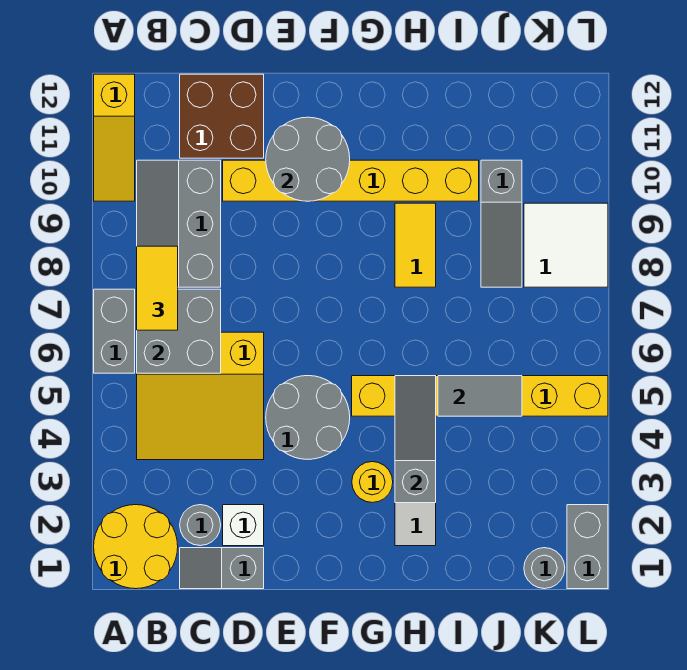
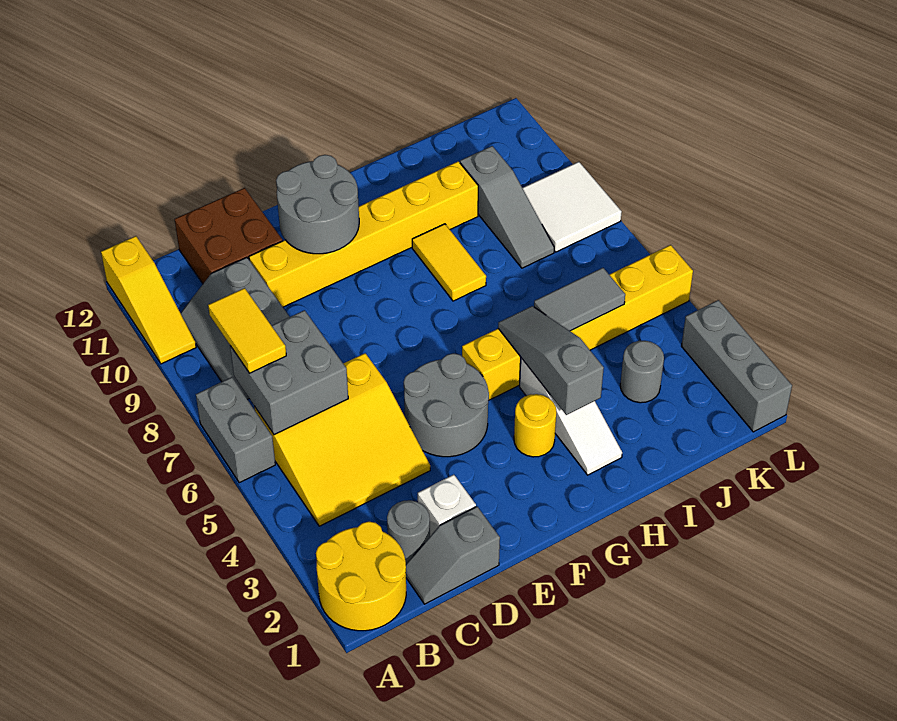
grey round brick K1 level 1 -> grey round brick J3 level 1
grey brick L1:L2 level 1 -> grey brick L1:L3 level 1

